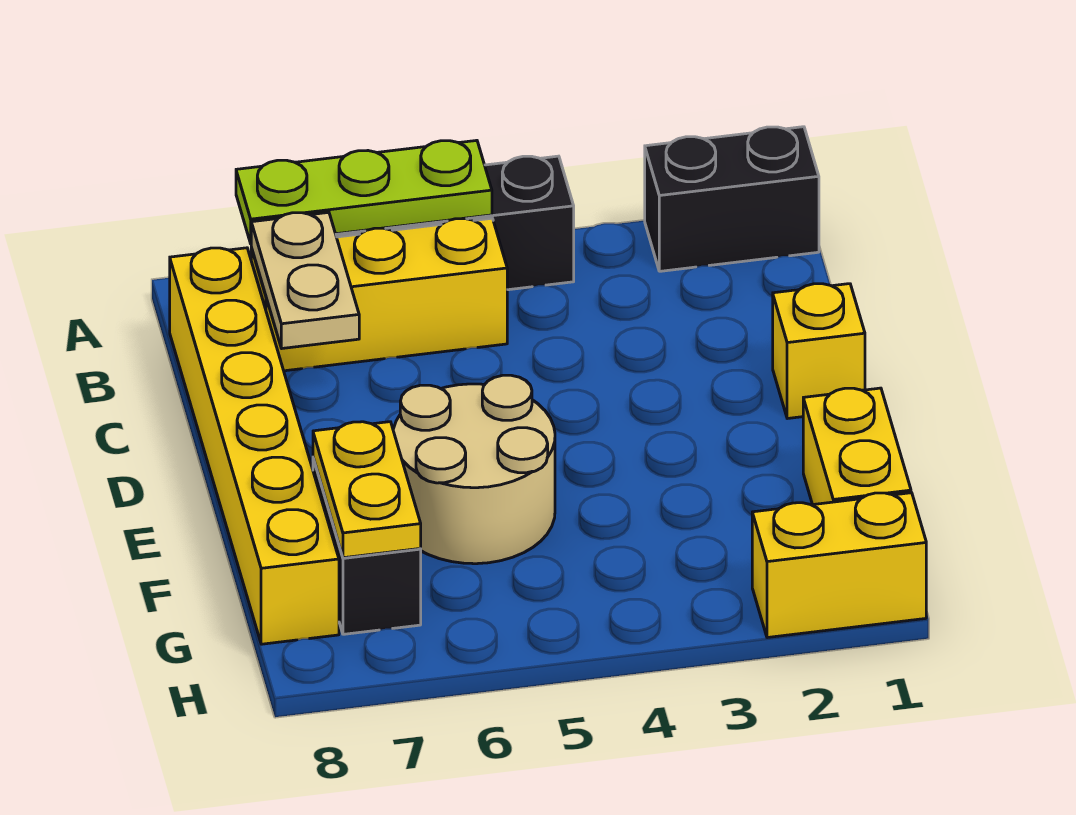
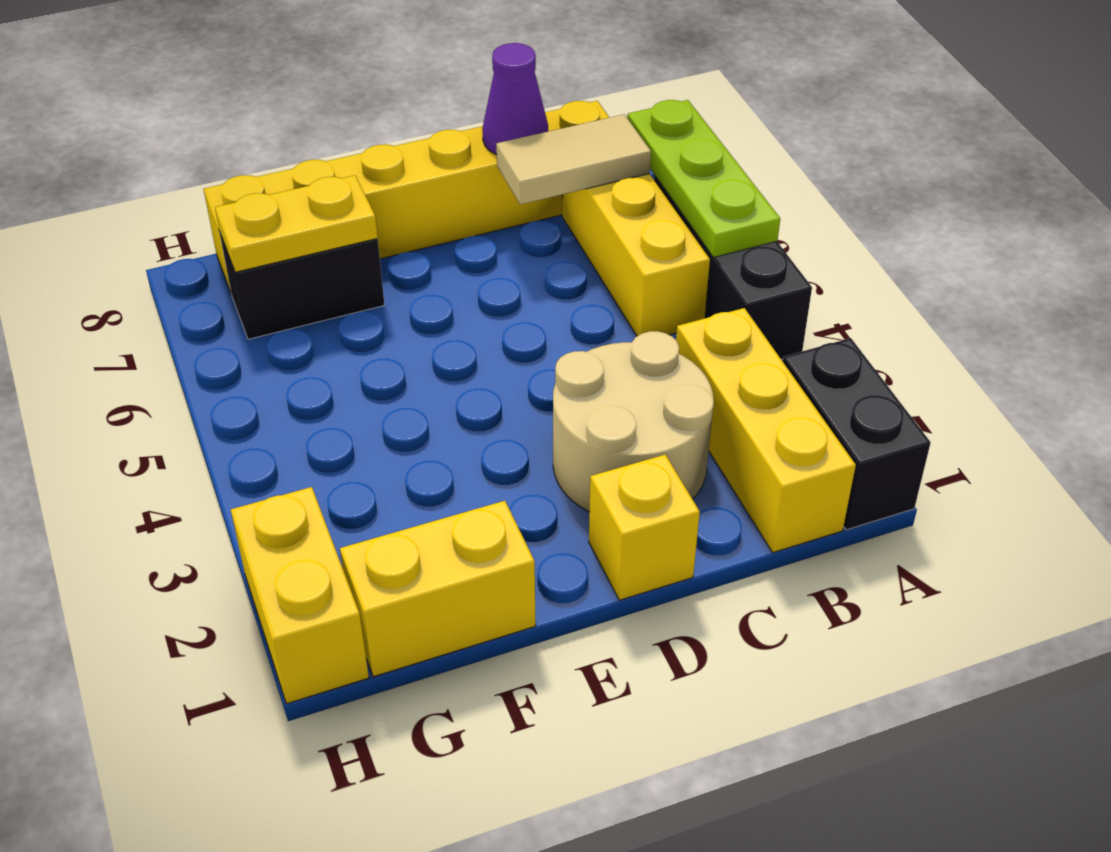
none -> yellow brick B1:B3 level 1
tan plate B7:C7 level 2 -> tan tile B7:C7 level 2
none -> purple cone C8 level 2
tan round brick E5:F6 level 1 -> tan round brick C2:D3 level 1

